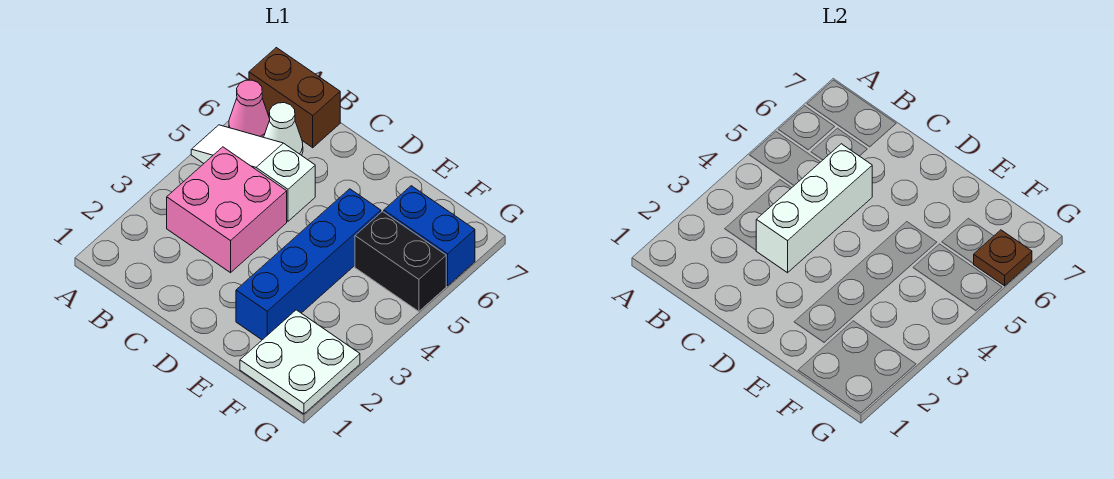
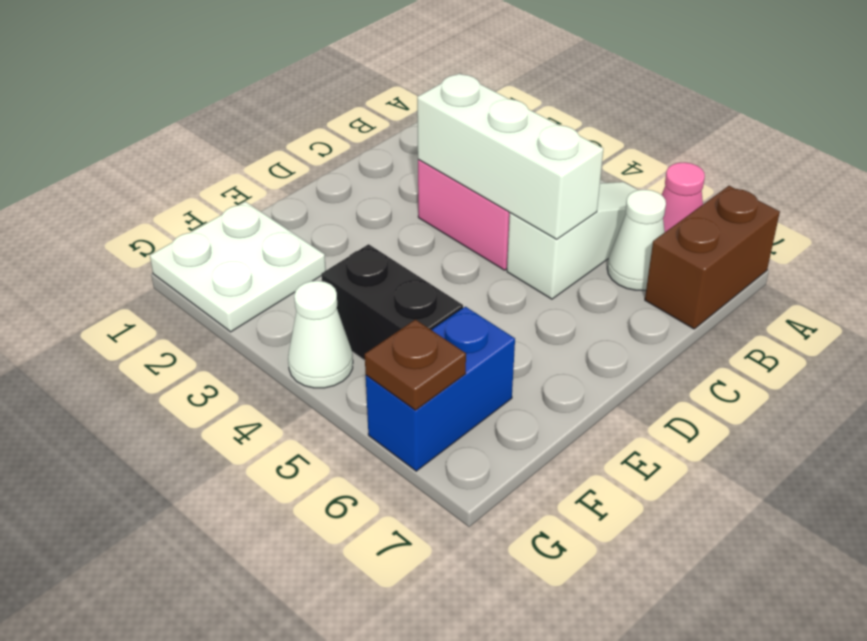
blue brick E2:E5 level 1 -> none
black brick F5:G5 level 1 -> black brick F4:F5 level 1
none -> white cone G4 level 1

